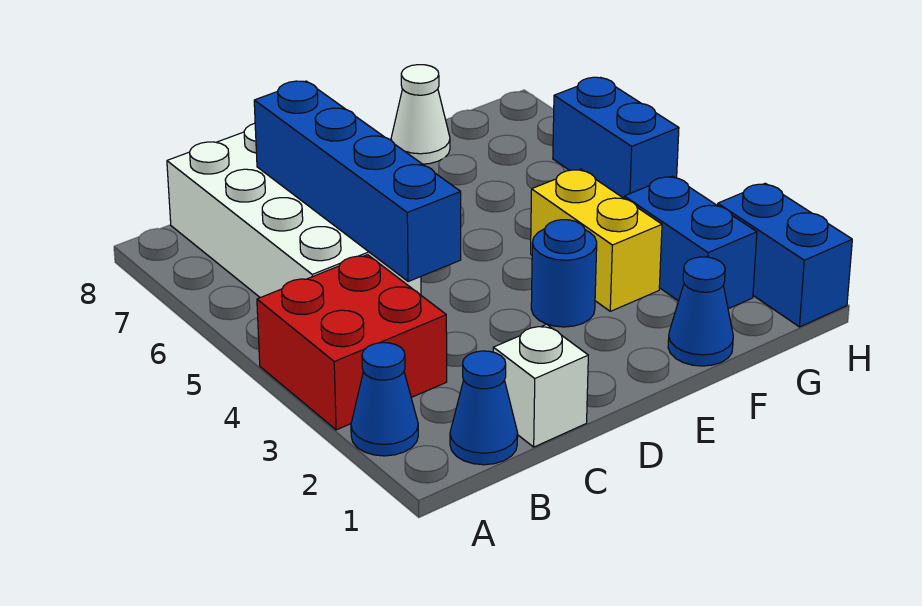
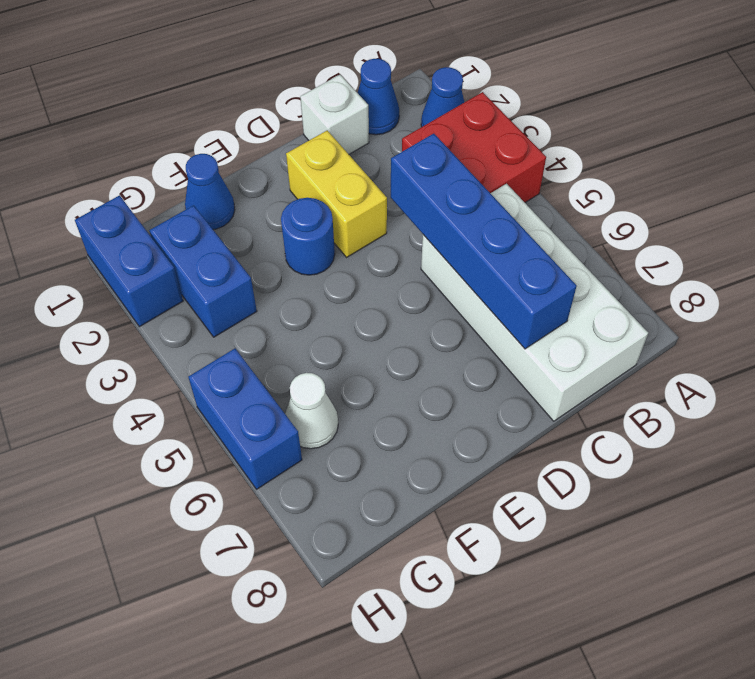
yellow brick F3:F4 level 1 -> yellow brick D2:D3 level 1
white cone F8 level 1 -> white cone G6 level 1

